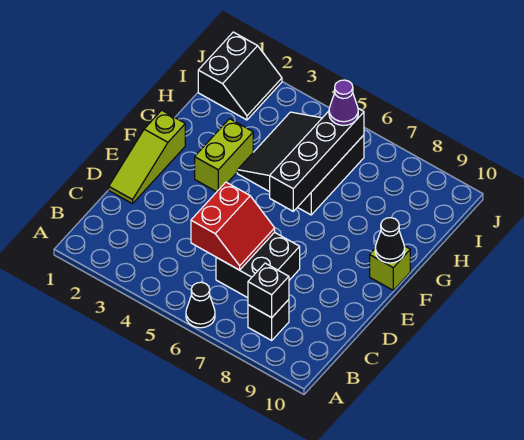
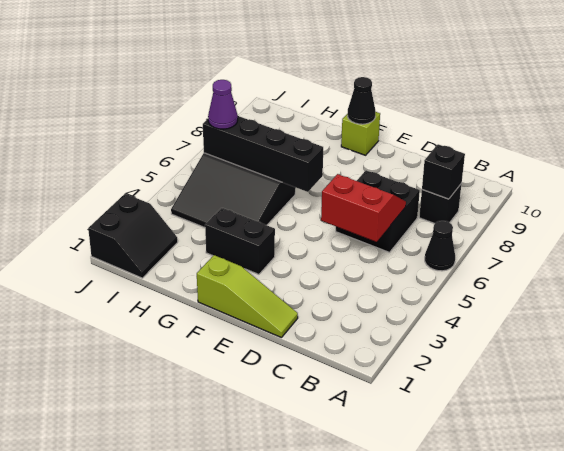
lime brick F3:G3 level 1 -> black brick F3:G3 level 1
black slope I1:J2 level 1 top 1 -> black slope I1:J2 level 1 top J

